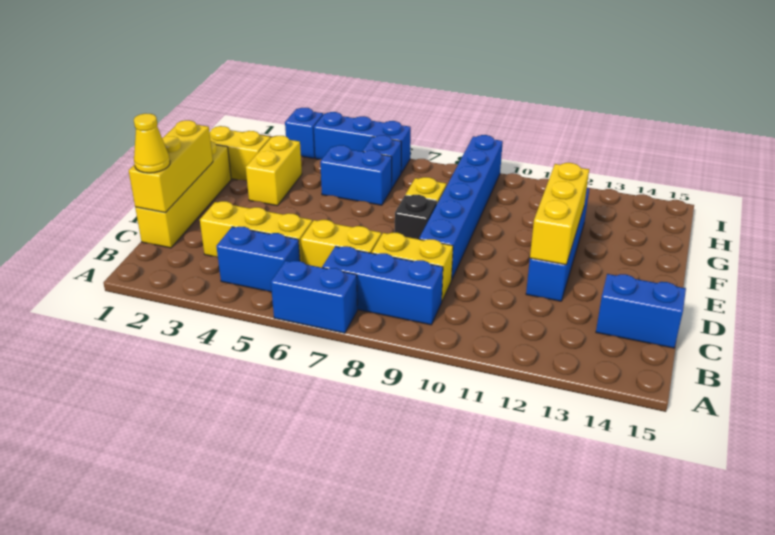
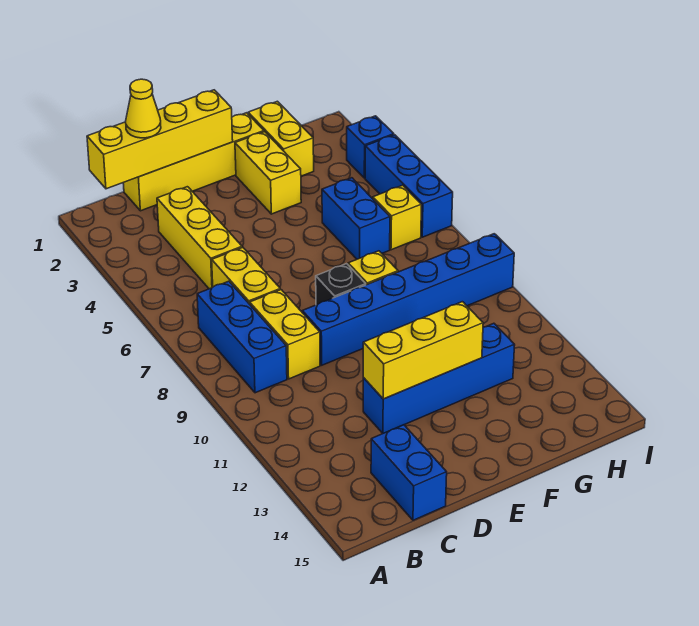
blue brick A6:A7 level 1 -> none
blue brick B4:B5 level 1 -> none
yellow brick C1:E1 level 2 -> yellow brick B1:E1 level 2
yellow brick F3:G3 level 1 -> yellow brick F2:F3 level 1
blue brick H6 level 1 -> yellow brick H6 level 1

